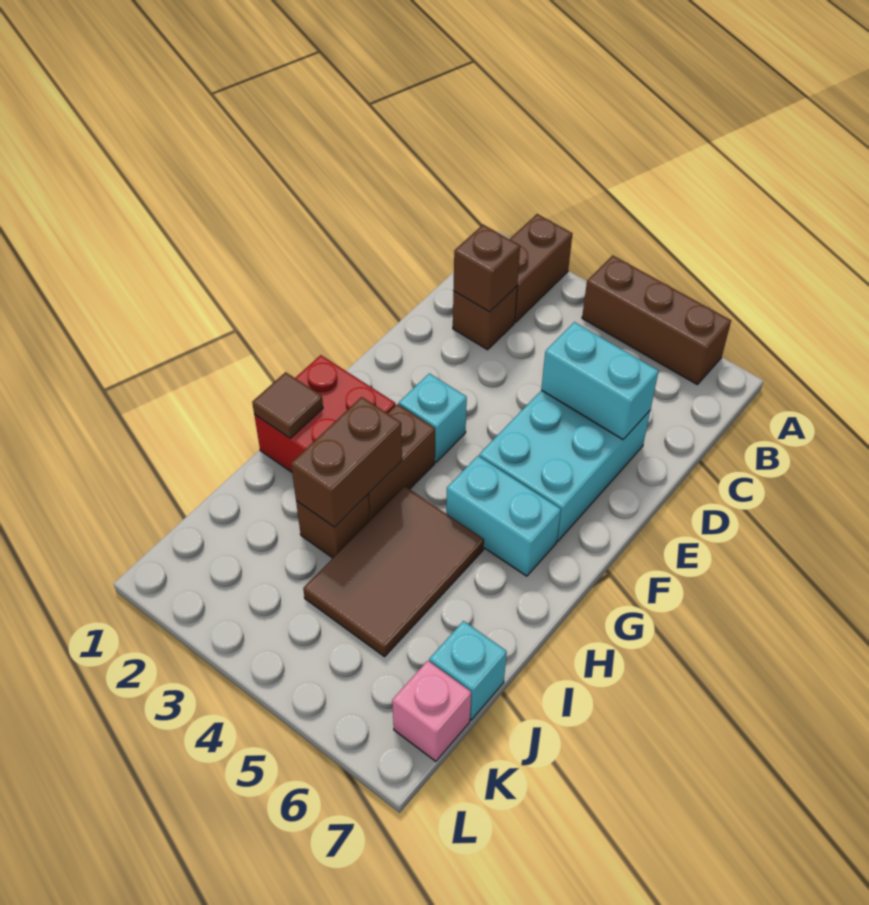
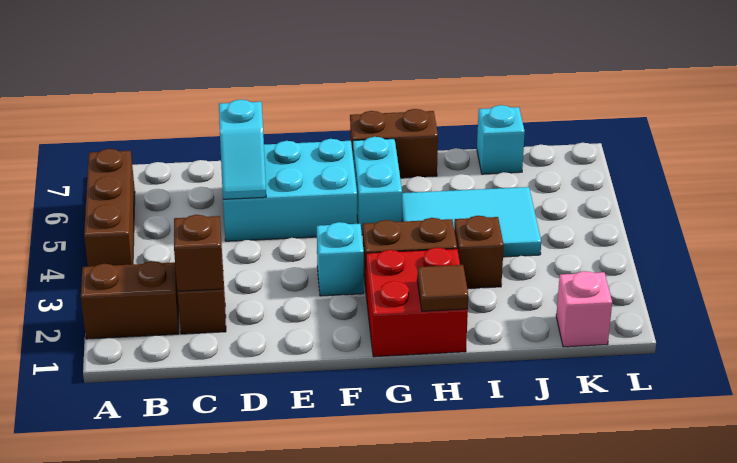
cyan brick D5:D6 level 2 -> cyan slope D5:D6 level 2 top 6
brown brick H3:I3 level 2 -> brown brick G7:H7 level 1
brown tile H4:J5 level 1 -> cyan tile H4:J5 level 1
pink brick K7 level 1 -> pink brick K1 level 1

